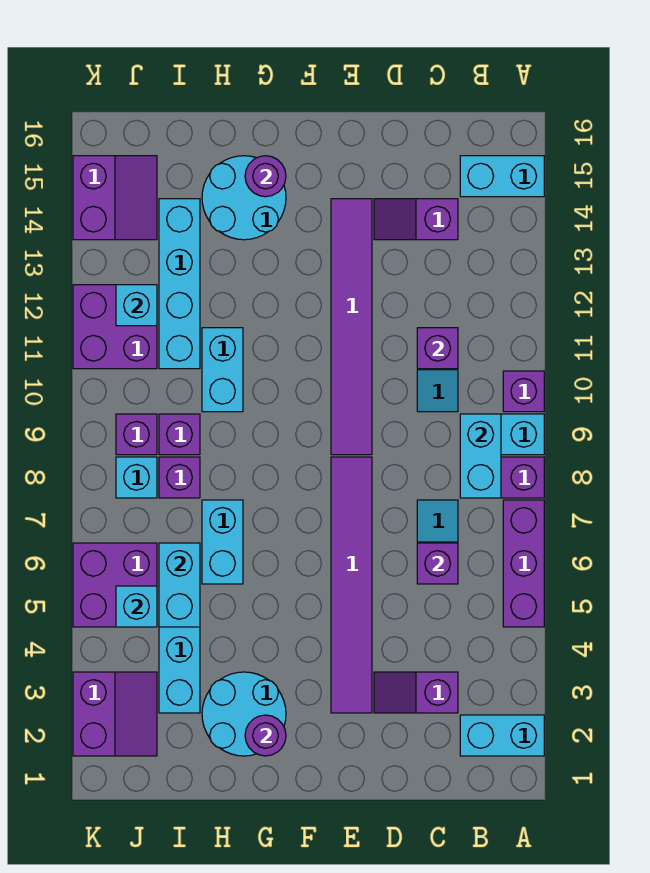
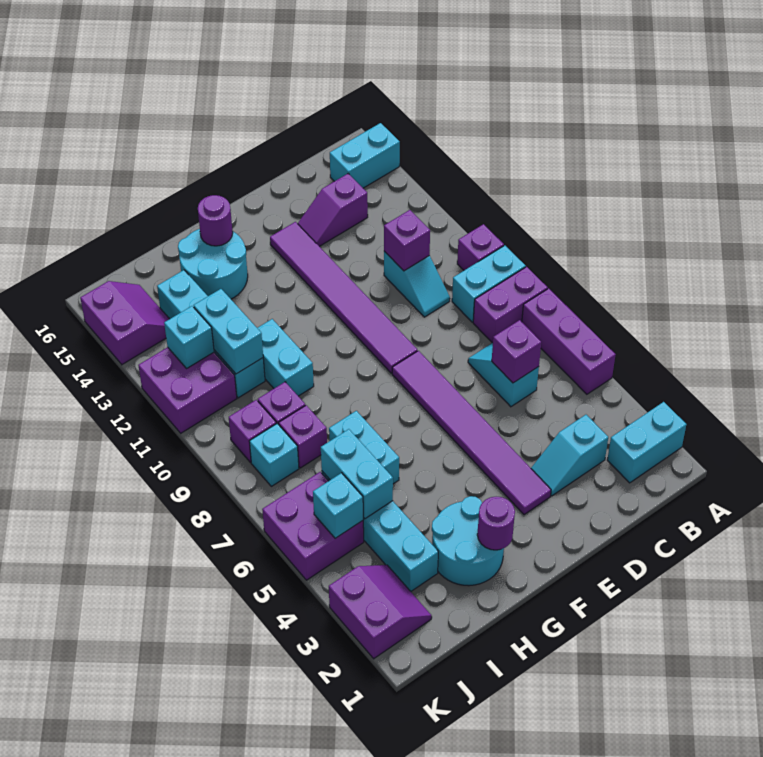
cyan brick B8:B9 level 2 -> cyan brick I11:I12 level 2
purple slope C3:D3 level 1 top C -> cyan slope C3:D3 level 1 top C

